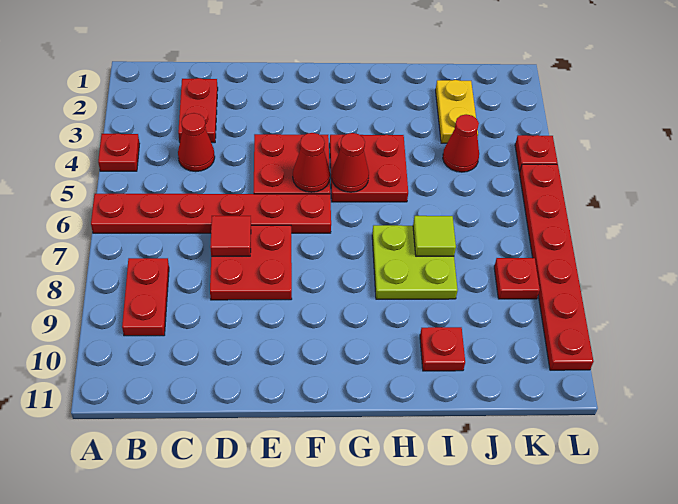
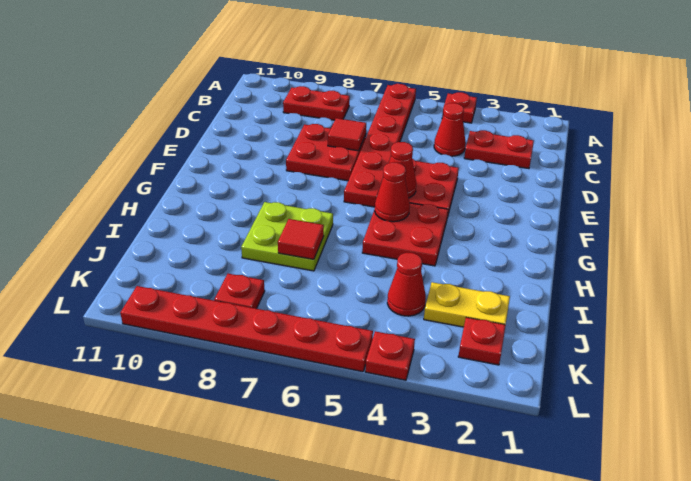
lime tile I7 level 2 -> red tile I7 level 2
red plate I10 level 1 -> red plate K2 level 1

